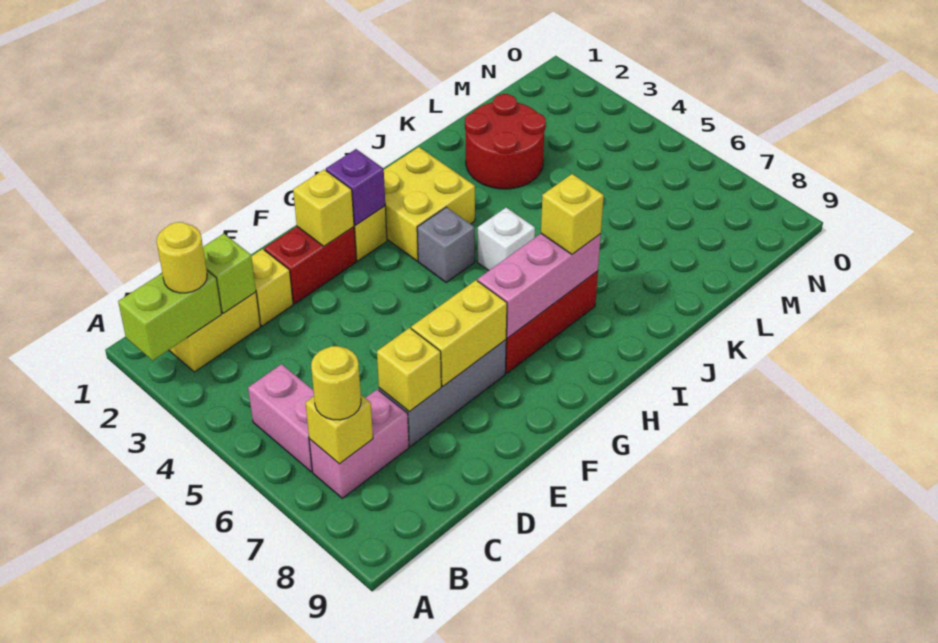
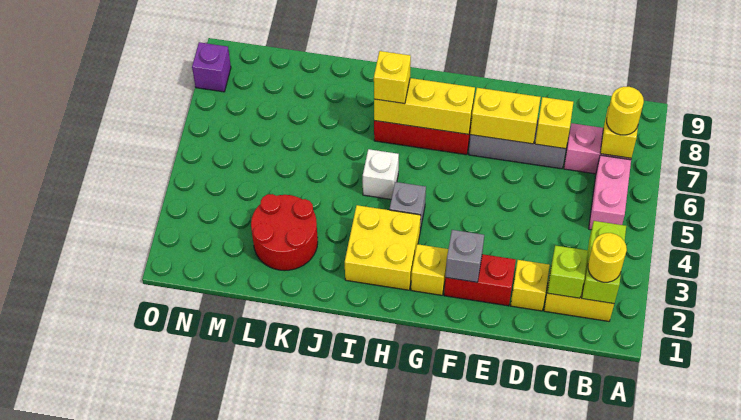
lime brick A2:B2 level 2 -> lime brick B2:B3 level 2
yellow brick F2 level 2 -> grey brick F2 level 2
purple brick G2 level 2 -> purple brick O8 level 1
pink brick G7:I7 level 2 -> yellow brick G7:I7 level 2

